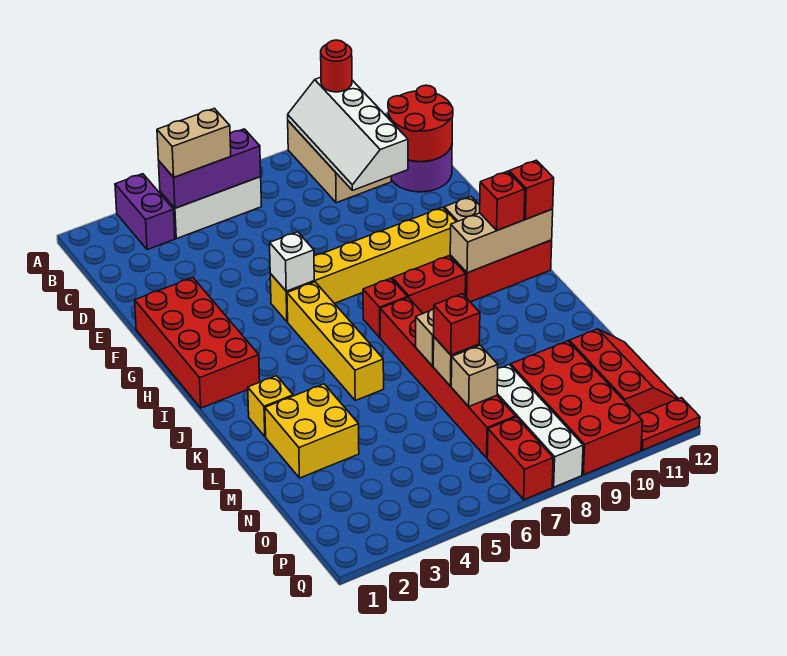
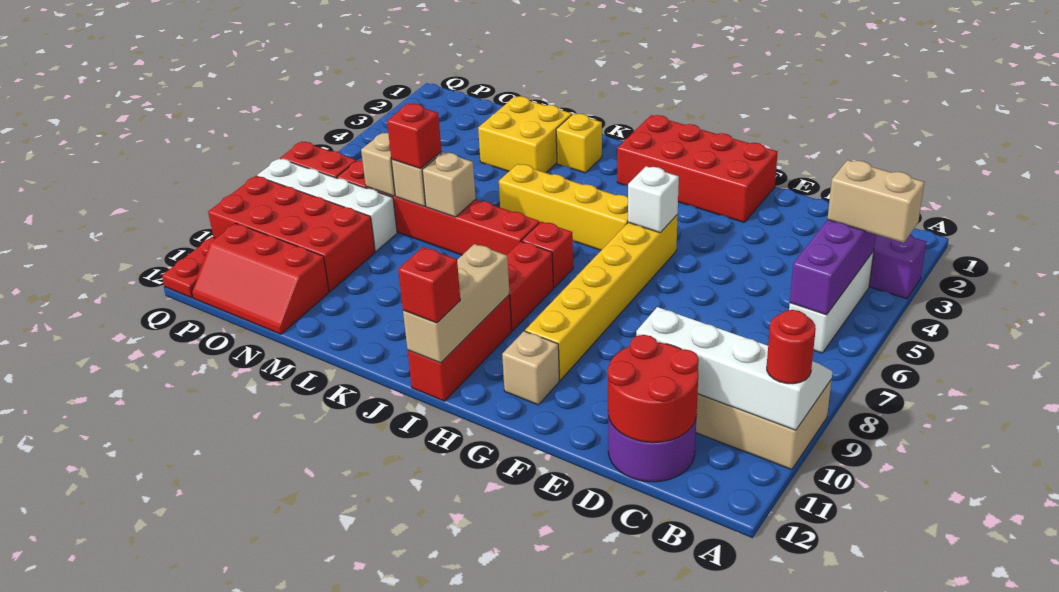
tan brick B4:B5 level 3 -> tan brick A4:B4 level 3
red brick I11 level 3 -> none

